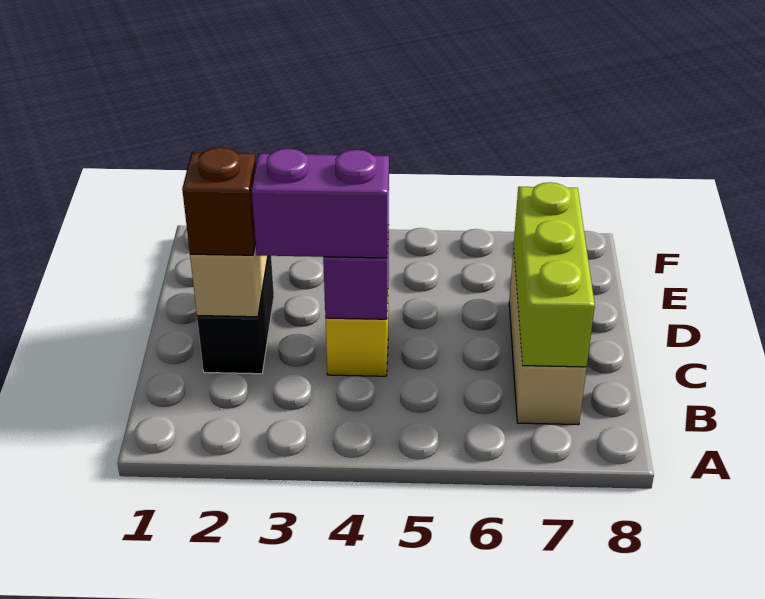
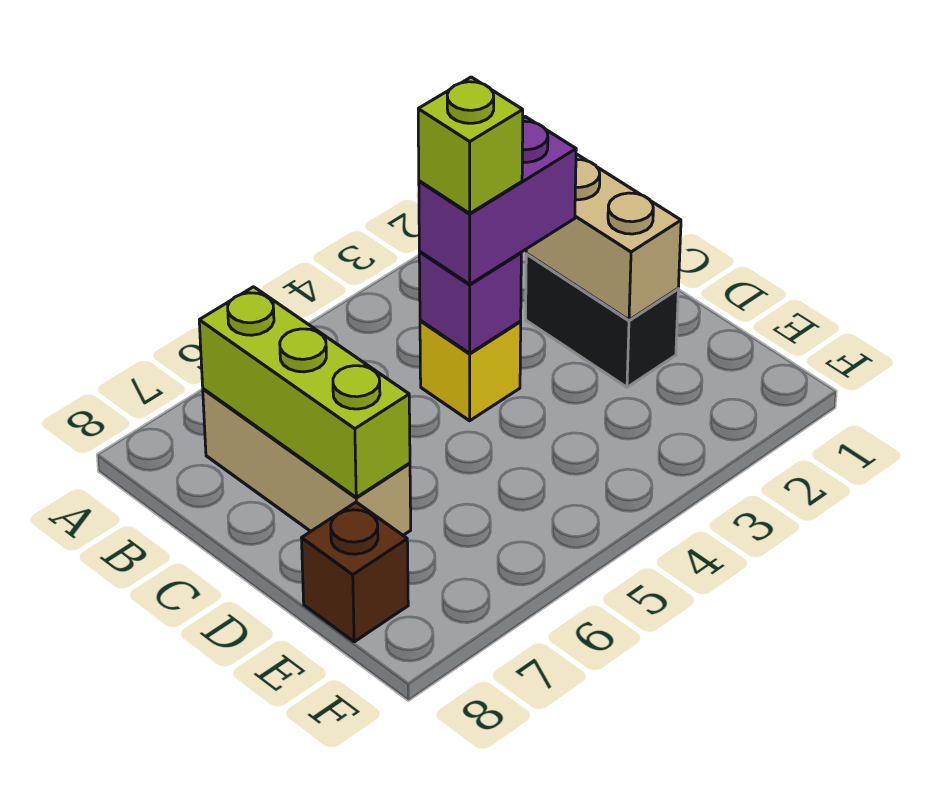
brown brick C2 level 3 -> brown brick E8 level 1
none -> lime brick C4 level 4

